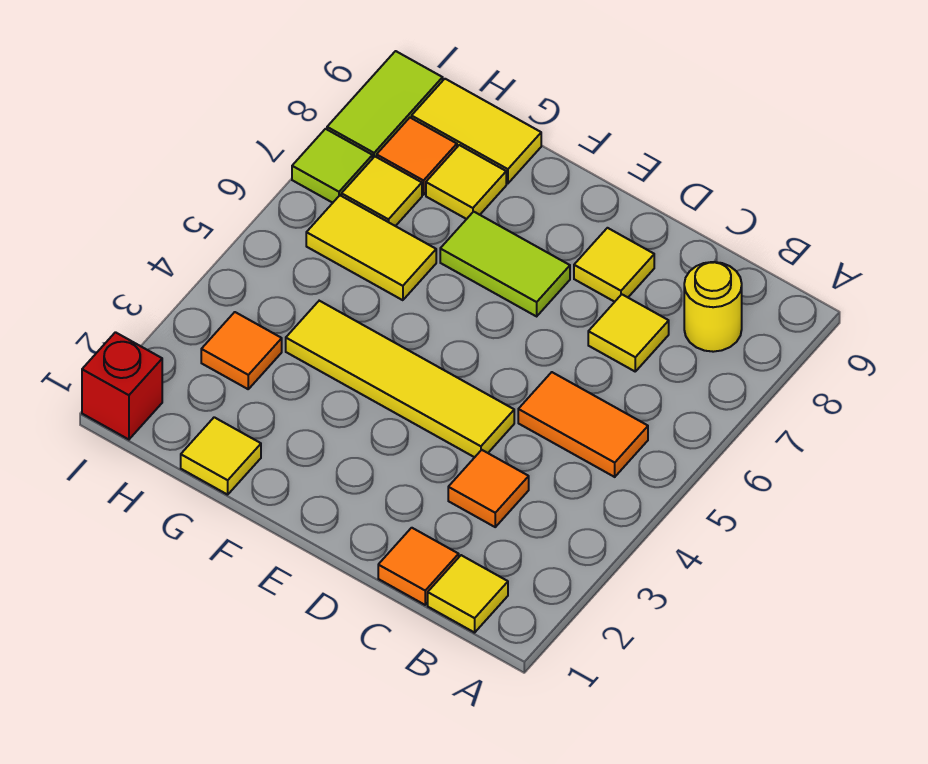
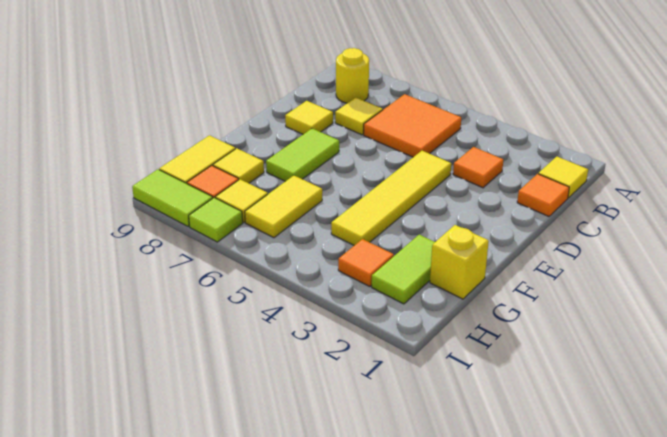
orange tile B5:C5 level 1 -> orange tile B5:C6 level 1
yellow tile G1 level 1 -> yellow brick G1 level 1
none -> lime tile G2:H2 level 1
red brick I1 level 1 -> none

